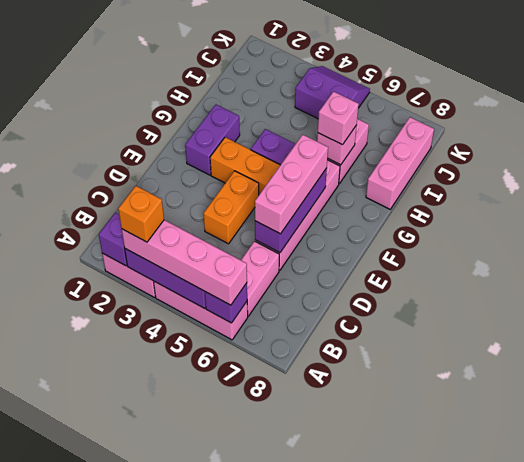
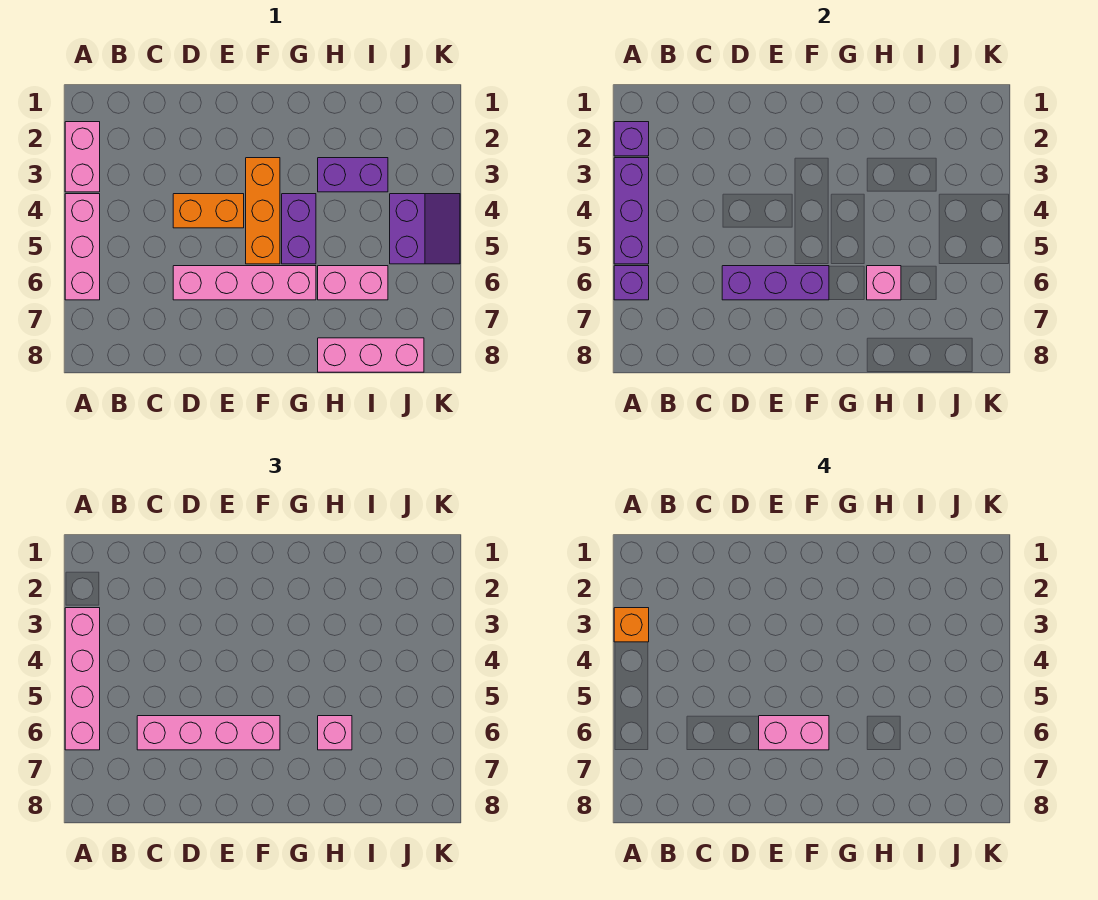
pink brick B6:C6 level 1 -> pink brick E6:F6 level 4
pink brick D6:F6 level 3 -> pink brick C6:F6 level 3
purple brick F2:G2 level 1 -> purple brick H3:I3 level 1

